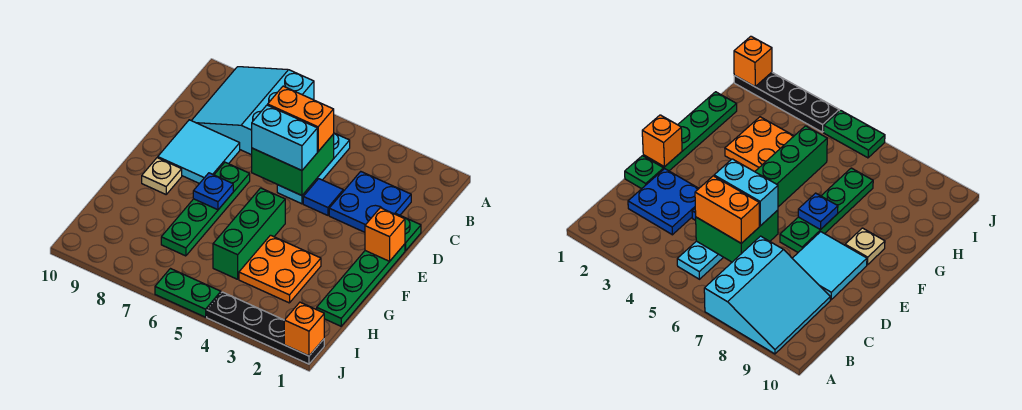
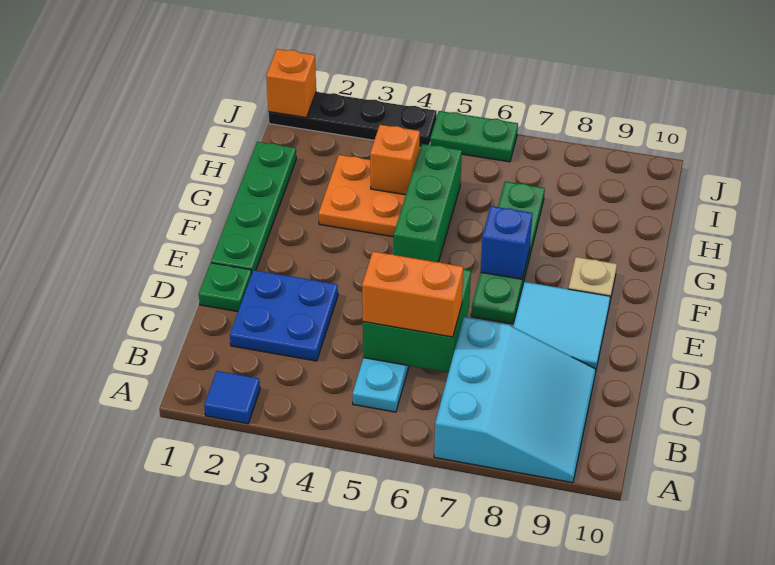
blue tile D4 level 1 -> blue tile A2 level 1
cyan brick D5:D6 level 3 -> none
orange brick E1 level 2 -> orange brick H4 level 2
blue plate F7 level 2 -> blue brick F7 level 2

